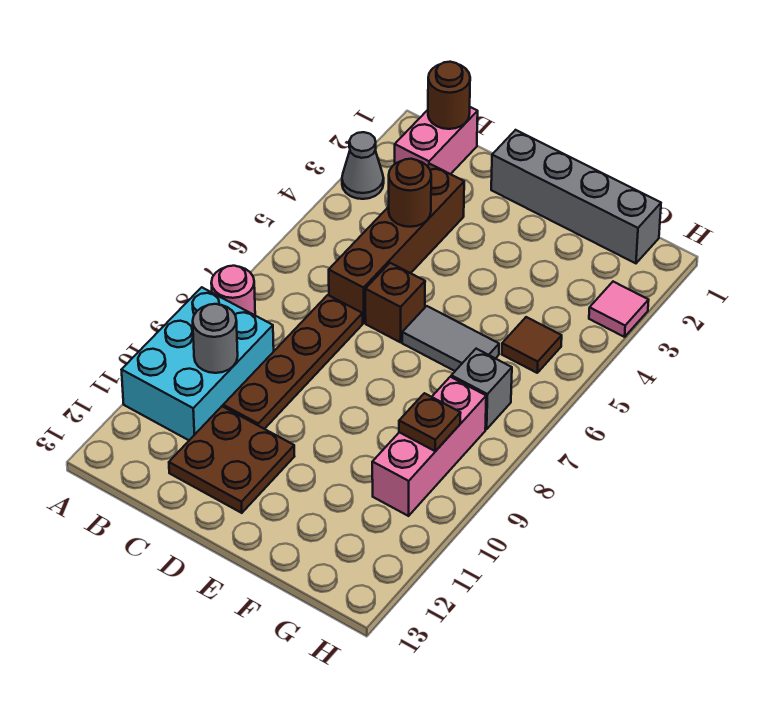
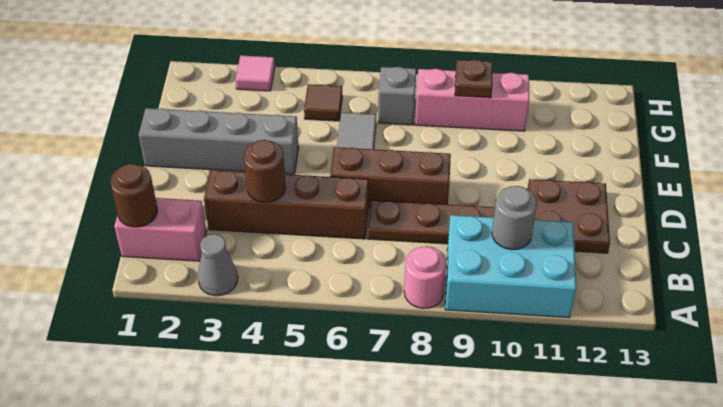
grey brick D1:G1 level 1 -> grey brick E1:E4 level 1
brown brick D6 level 1 -> brown brick D6:D8 level 1

